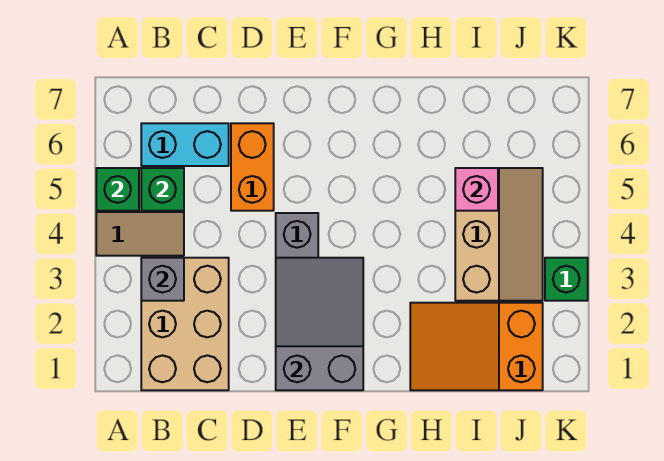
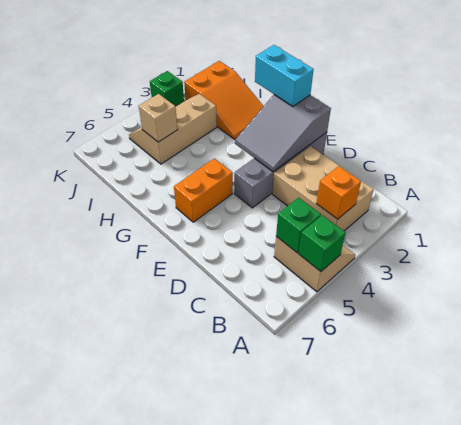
tan brick B1:C3 level 1 -> tan brick B2:D3 level 1
grey brick B3 level 2 -> orange brick B3 level 2
cyan brick B6:C6 level 1 -> cyan brick F1:G1 level 3
orange brick D5:D6 level 1 -> orange brick F5:F6 level 1
pink brick I5 level 2 -> tan brick I5 level 2

